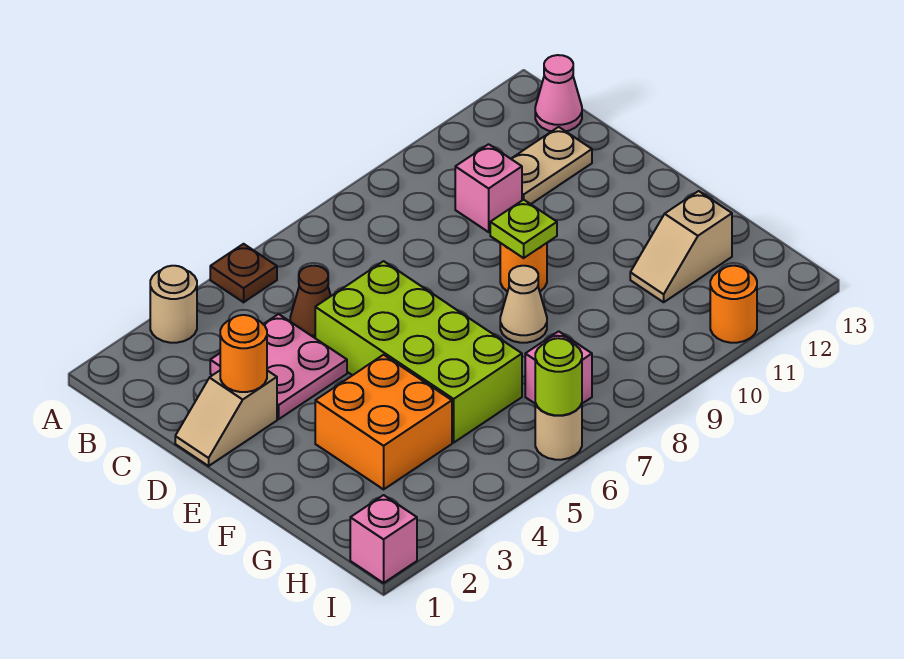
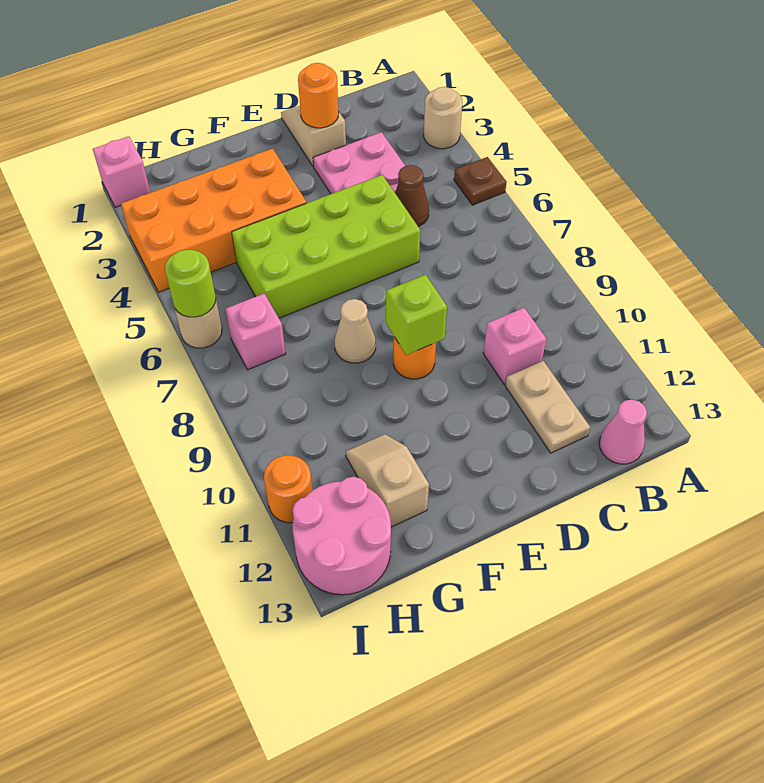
lime plate E9 level 2 -> lime brick E9 level 2
orange brick F3:G4 level 1 -> orange brick F3:I4 level 1
none -> pink round brick H12:I13 level 1

